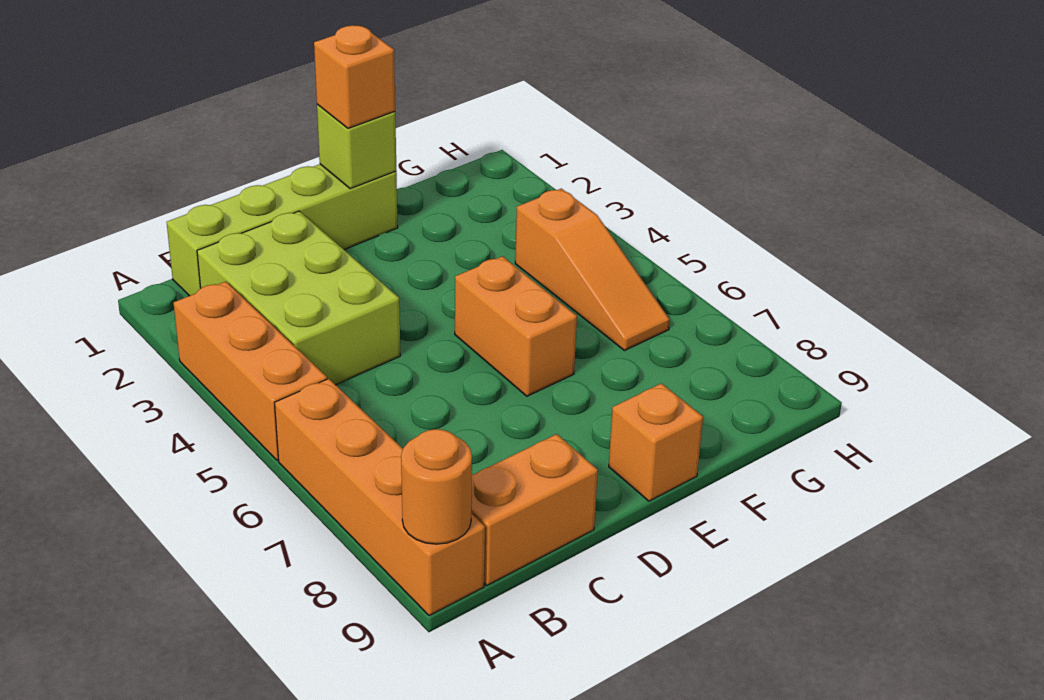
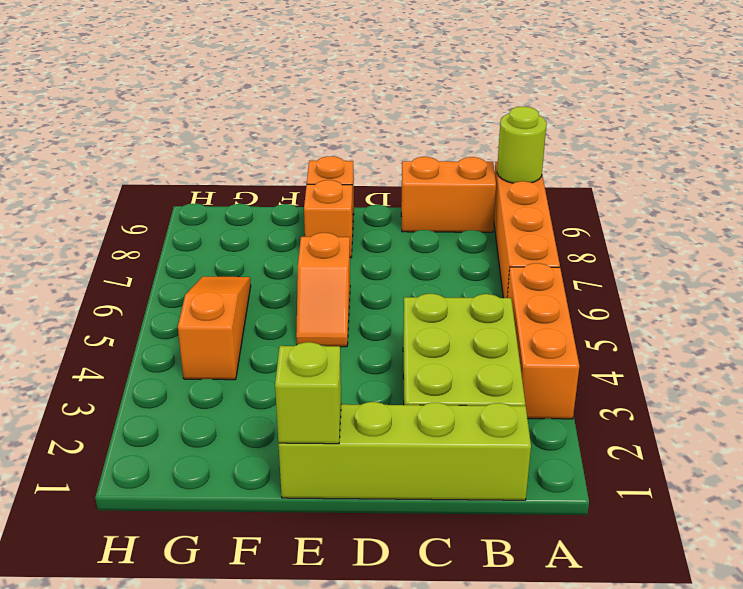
orange round brick A9 level 2 -> lime round brick A9 level 2
orange brick E1 level 3 -> orange brick E8 level 1
orange brick E5:E6 level 1 -> orange slope E5:E6 level 1 top 6

